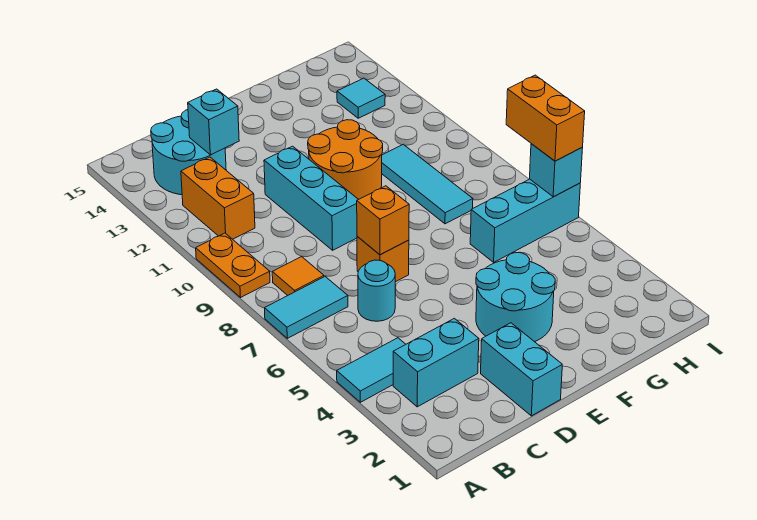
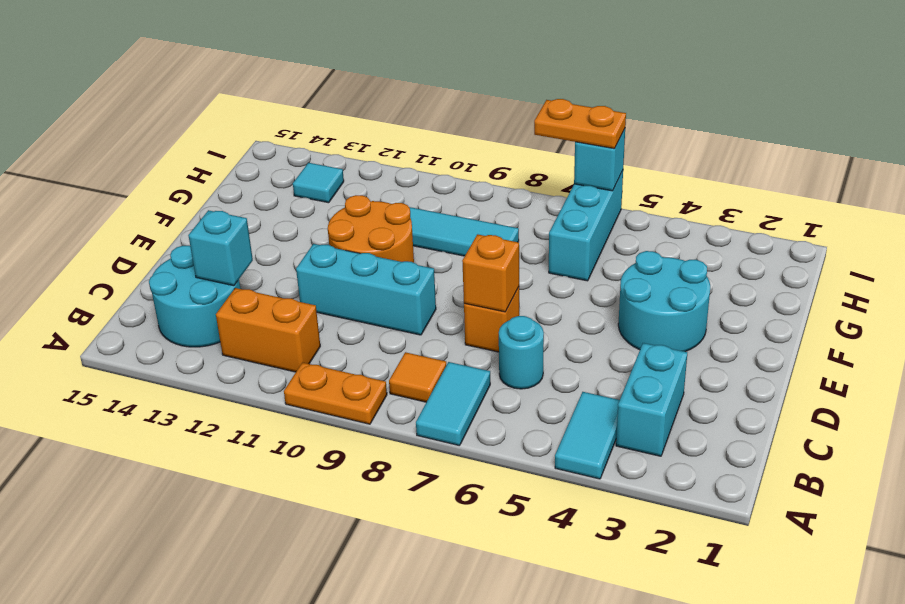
cyan brick D1:D2 level 1 -> none
orange brick I6:I7 level 3 -> orange plate I6:I7 level 3

